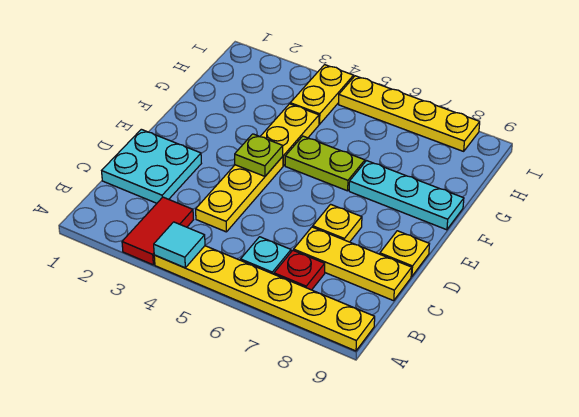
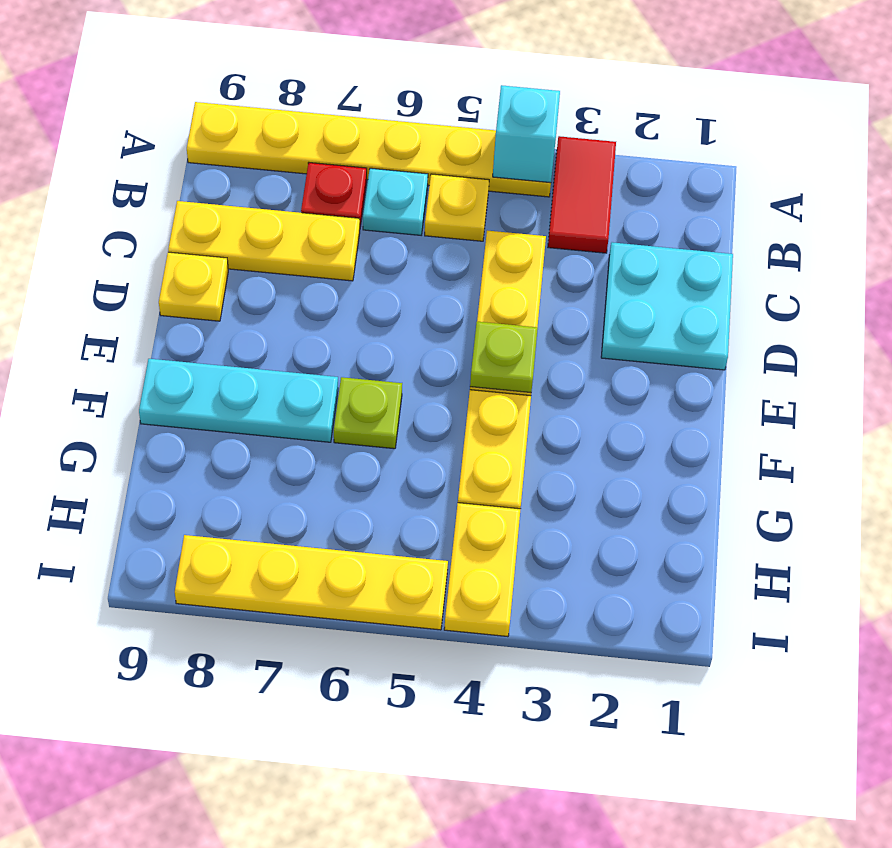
cyan tile A4 level 2 -> cyan brick A4 level 2
yellow plate D7 level 1 -> yellow plate B5 level 1
lime plate F5:F6 level 1 -> lime plate F6 level 1

